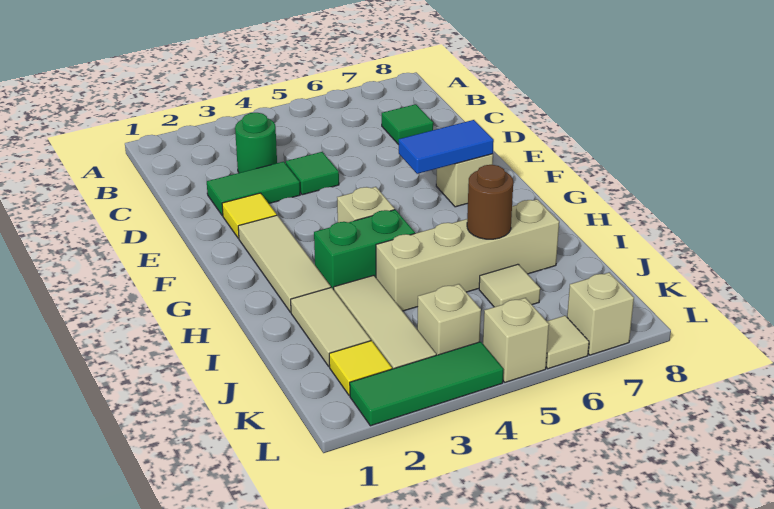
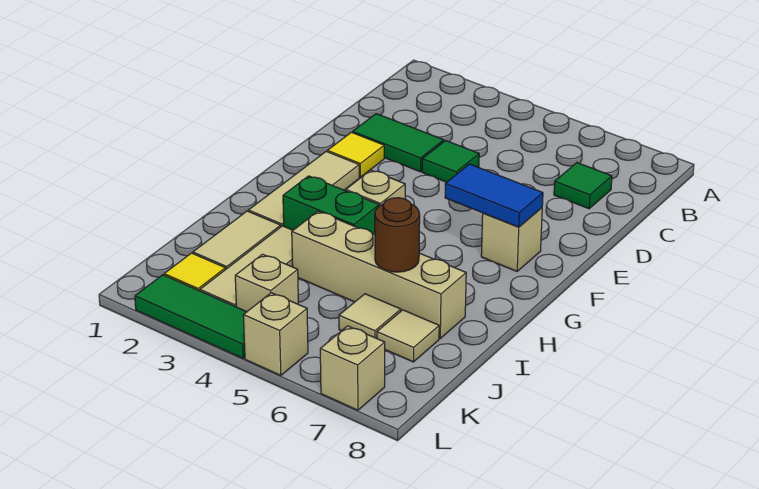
green round brick C3 level 1 -> none
tan tile L6 level 1 -> tan tile J7 level 1

